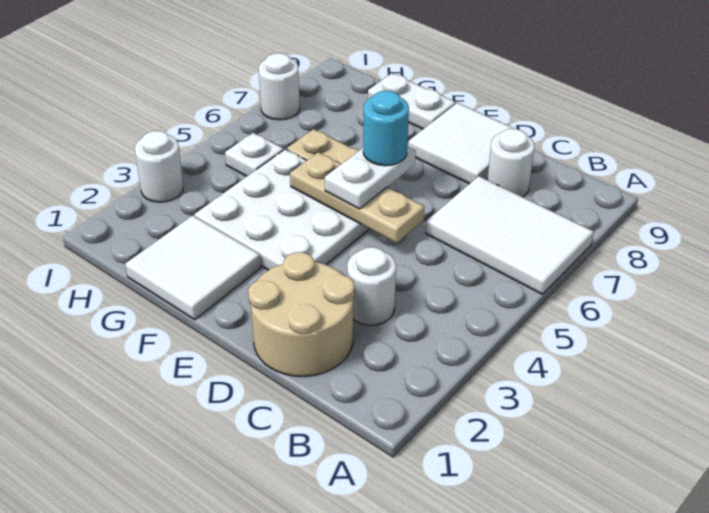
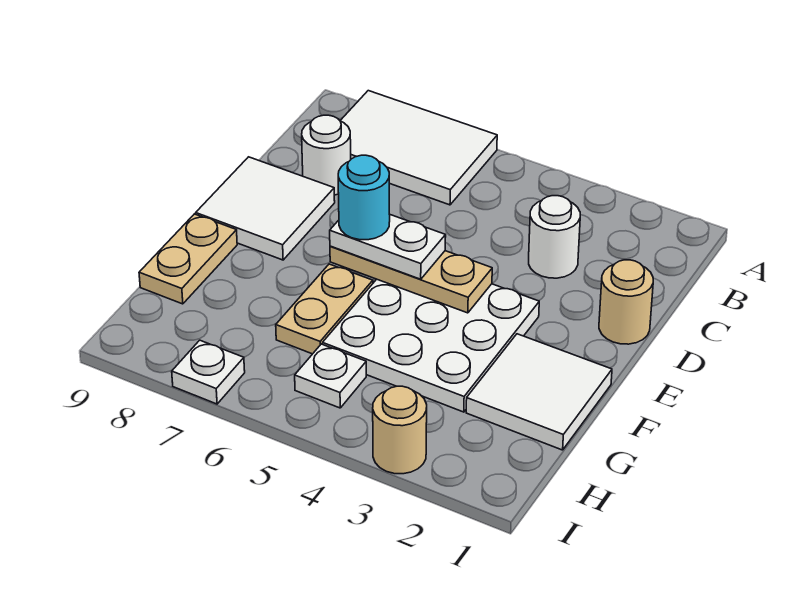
white tile A6:C7 level 1 -> white tile A6:B8 level 1
tan round brick C1:D2 level 1 -> tan round brick D1 level 1
tan plate D5:F5 level 2 -> tan plate E4:E6 level 2
white plate F9:G9 level 1 -> tan plate F9:G9 level 1
white round brick I3 level 1 -> tan round brick I3 level 1
white round brick I7 level 1 -> white plate I7 level 1

